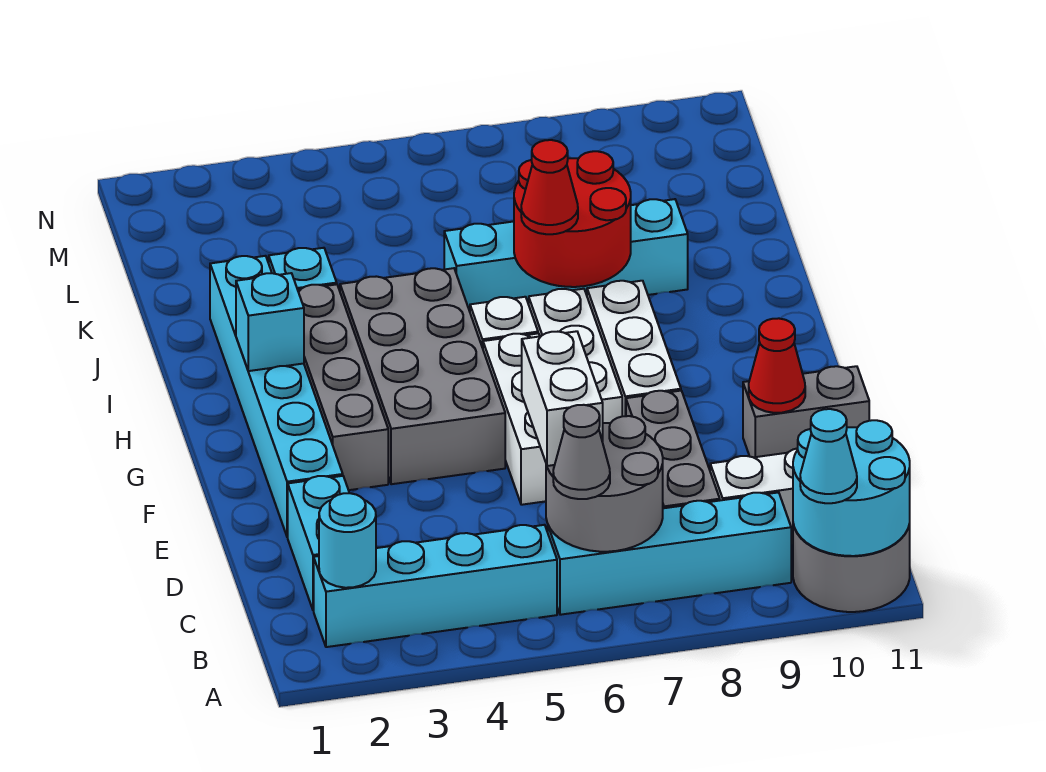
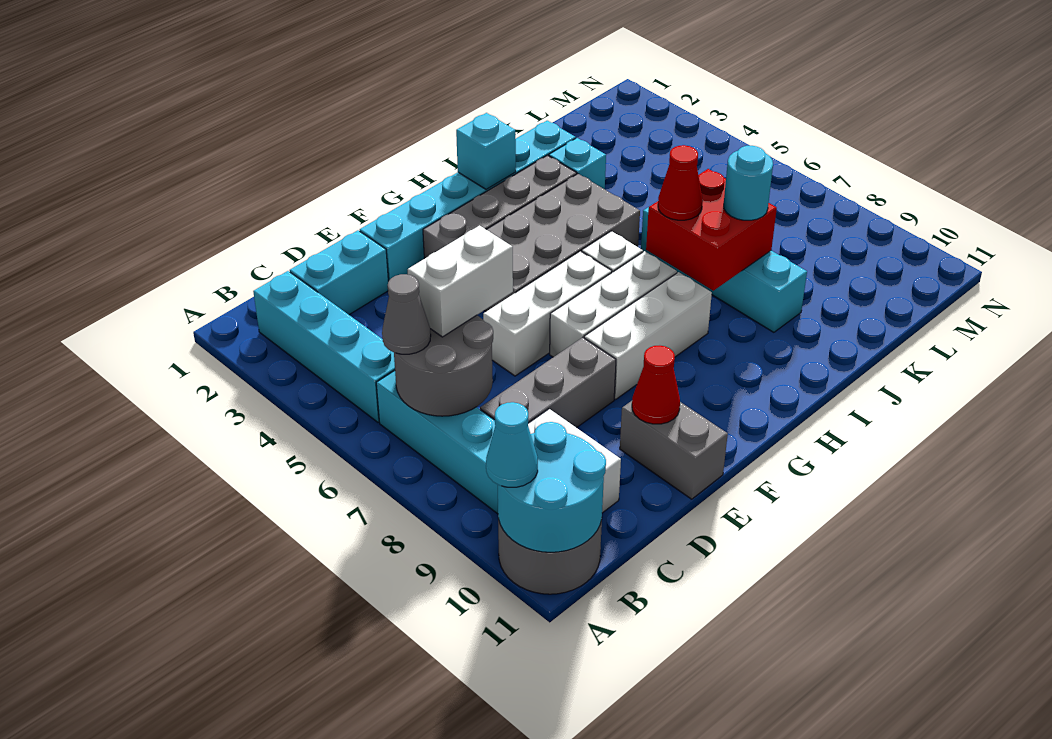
cyan round brick B2 level 2 -> cyan round brick J8 level 3
red round brick I7:J8 level 2 -> red brick I7:J8 level 2

